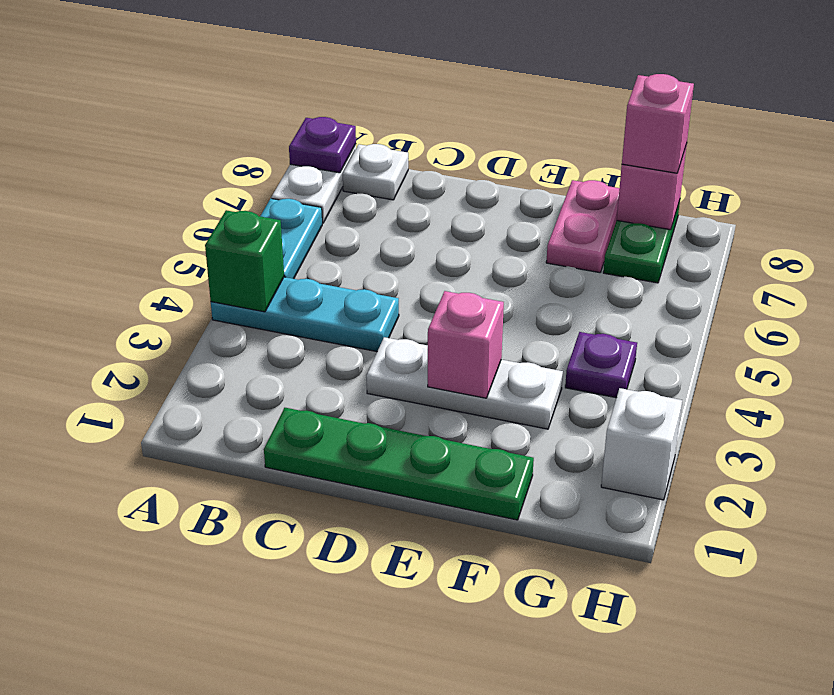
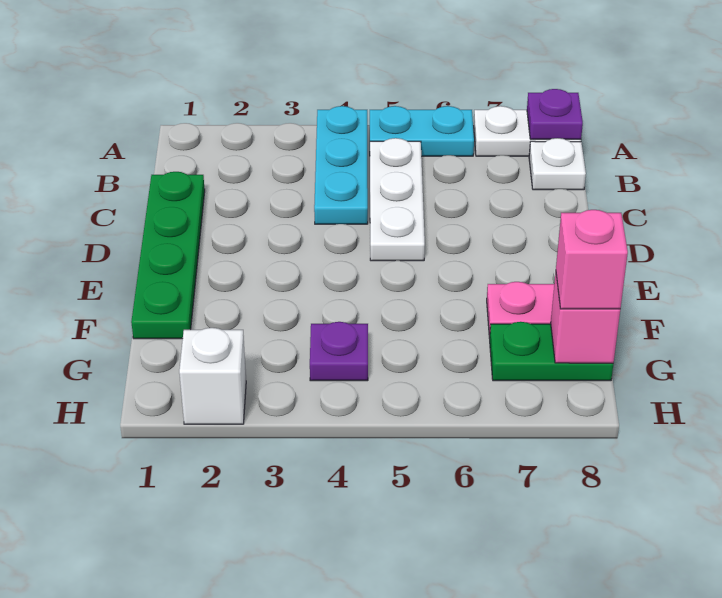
green brick A4 level 2 -> none
white plate D3:F3 level 1 -> white plate B5:D5 level 1
pink brick E3 level 2 -> none

